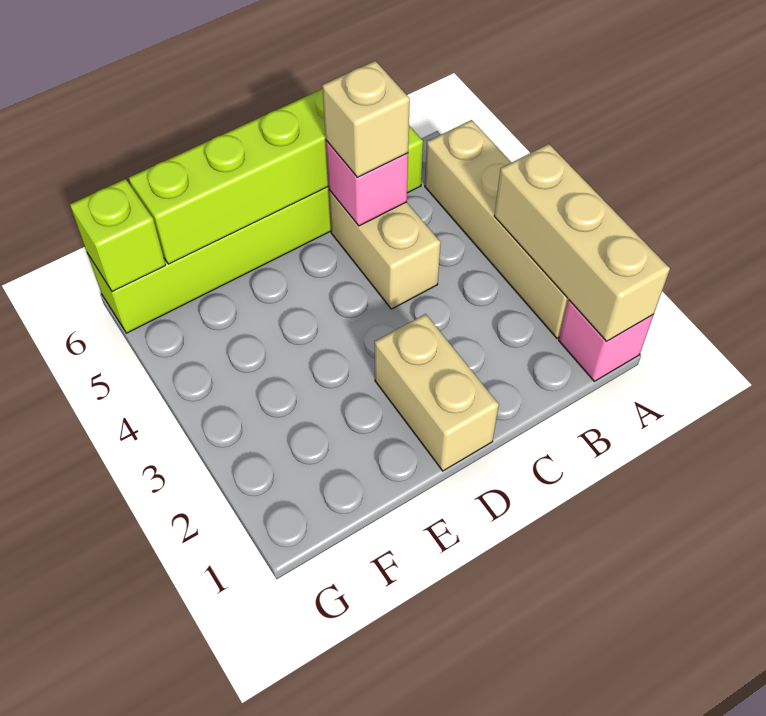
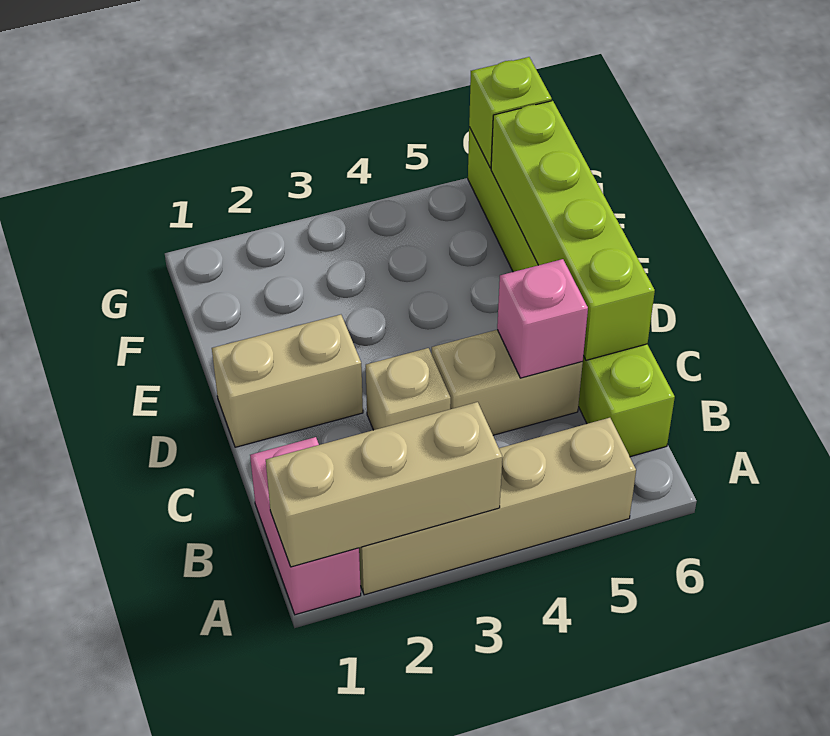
pink brick A1 level 1 -> pink brick A1:B1 level 1
tan brick C5 level 3 -> tan brick C3 level 1

